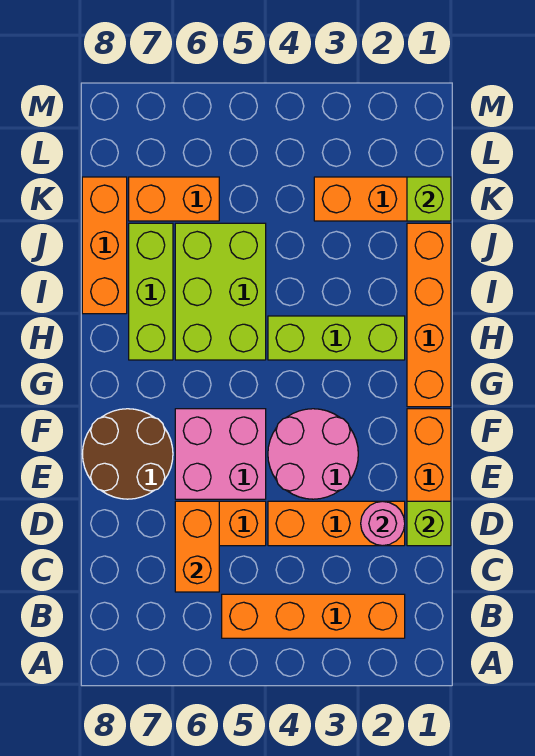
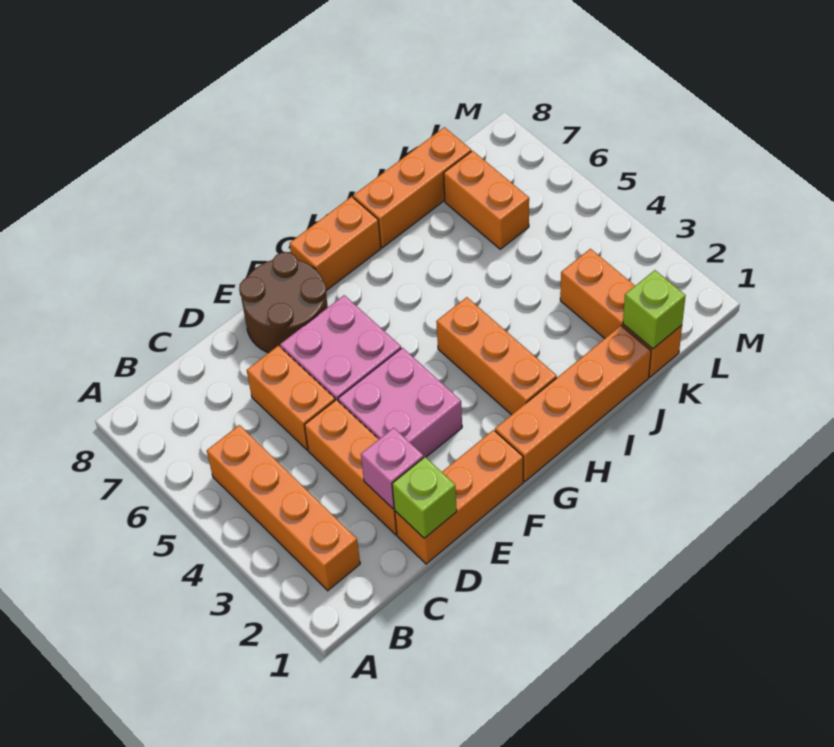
orange brick C6:D6 level 2 -> orange brick G8:H8 level 1
pink round brick D2 level 2 -> pink brick D2 level 2
pink round brick E3:F4 level 1 -> pink brick E3:F4 level 1
lime brick H2:H4 level 1 -> orange brick H2:H4 level 1
lime brick H5:J6 level 1 -> none
lime brick H7:J7 level 1 -> none

